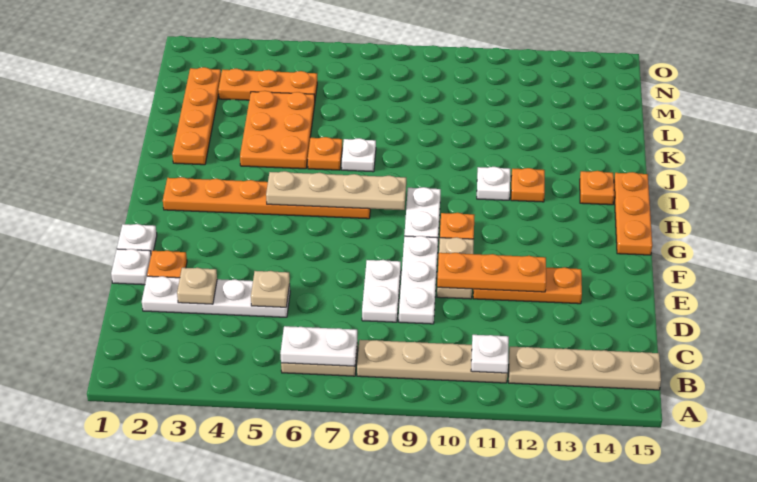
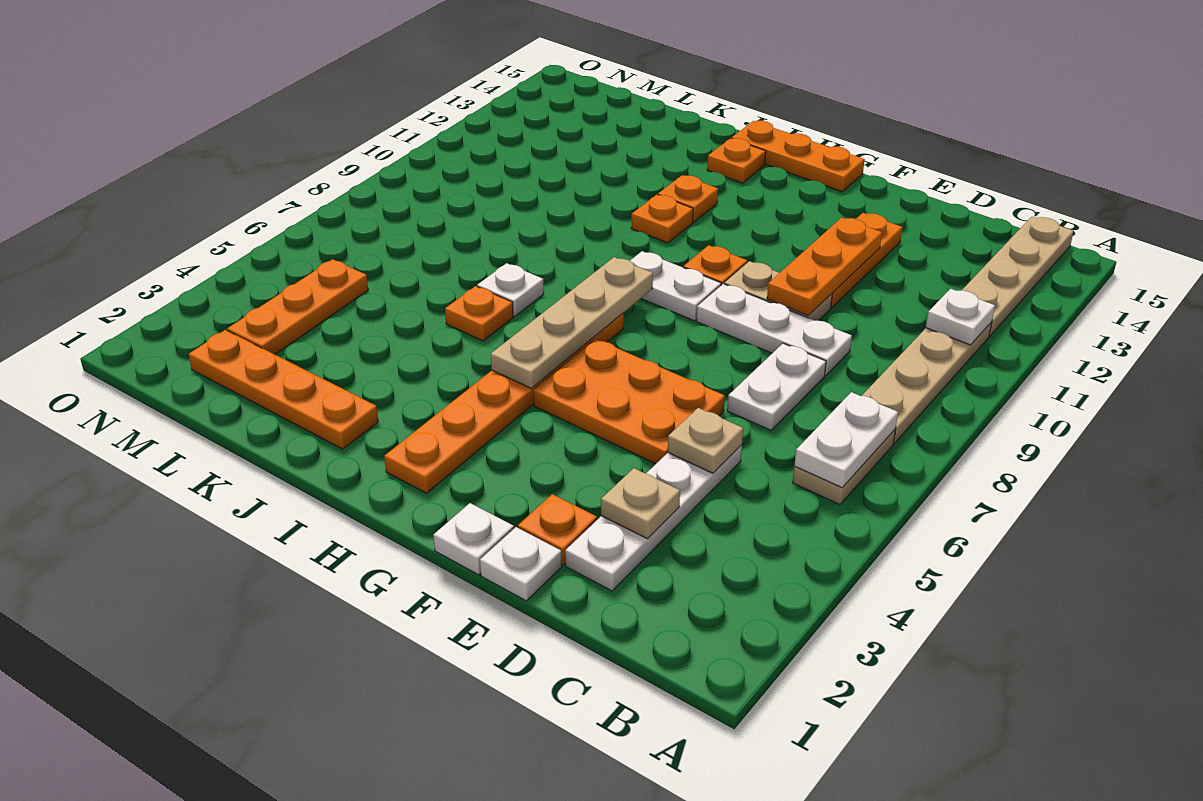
white plate D8:E8 level 1 -> white plate D7:D8 level 1
white plate I11 level 1 -> orange plate I11 level 1
orange plate J4:L5 level 1 -> orange plate E5:G6 level 1

